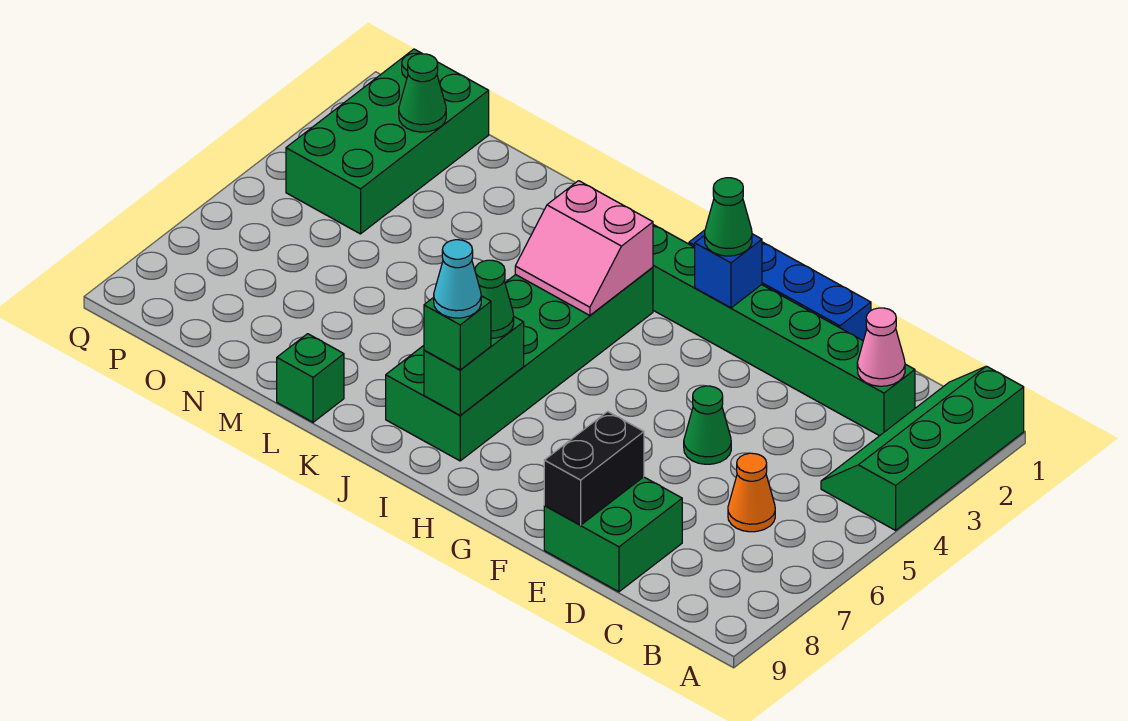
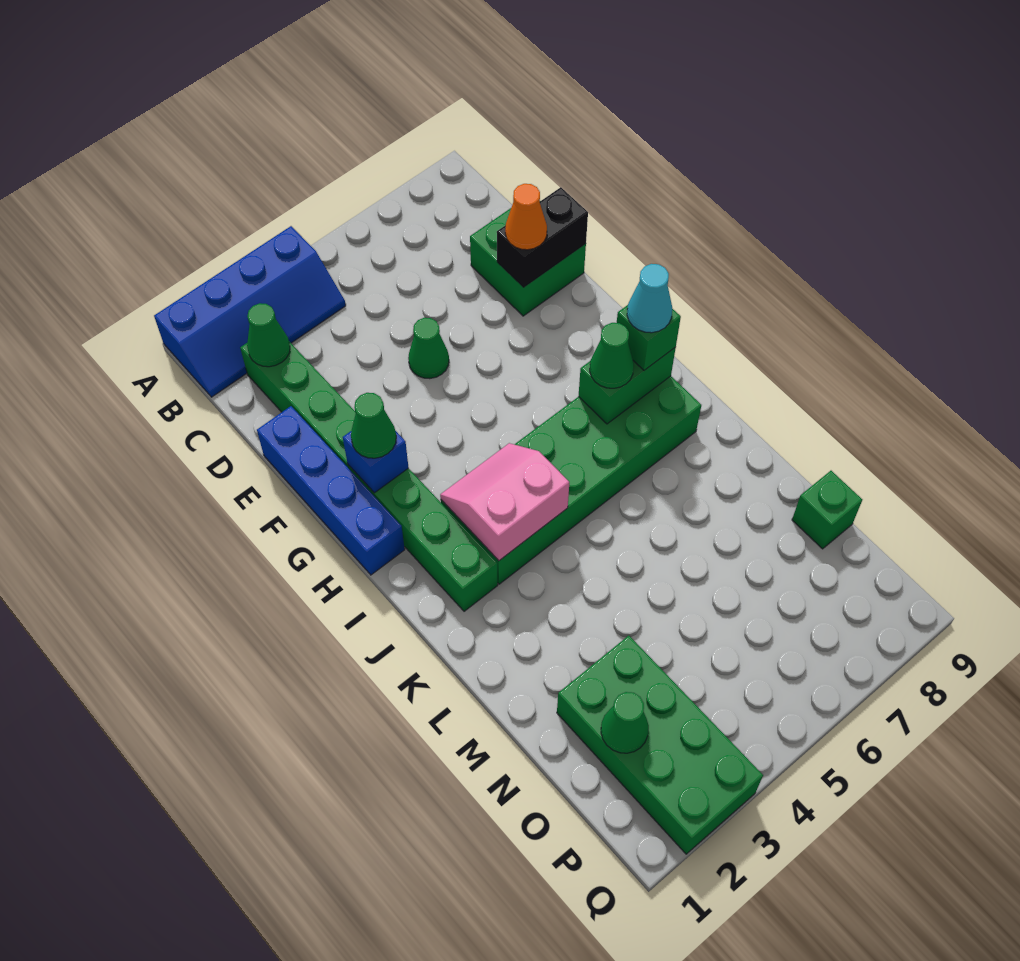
green slope A1:B4 level 1 top A -> blue slope A1:B4 level 1 top A
pink cone C2 level 2 -> green cone C2 level 2
orange cone C6 level 1 -> orange cone E8 level 3
pink slope I3:J4 level 2 top 3 -> pink slope I3:J4 level 2 top J
green brick L9 level 1 -> green brick N9 level 1
green brick O1:P4 level 1 -> green brick N2:Q3 level 1

